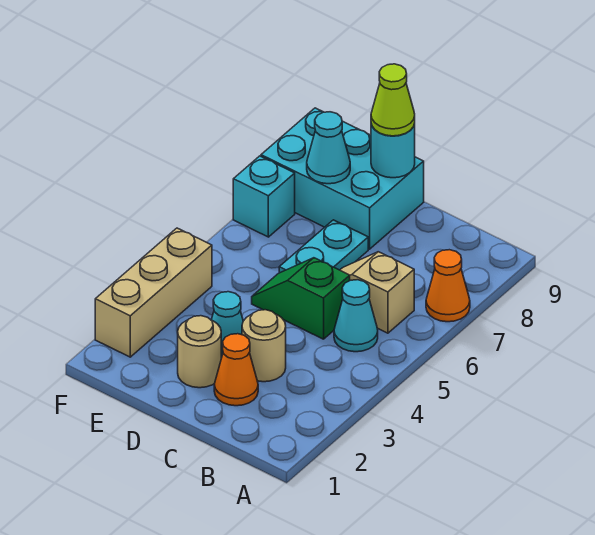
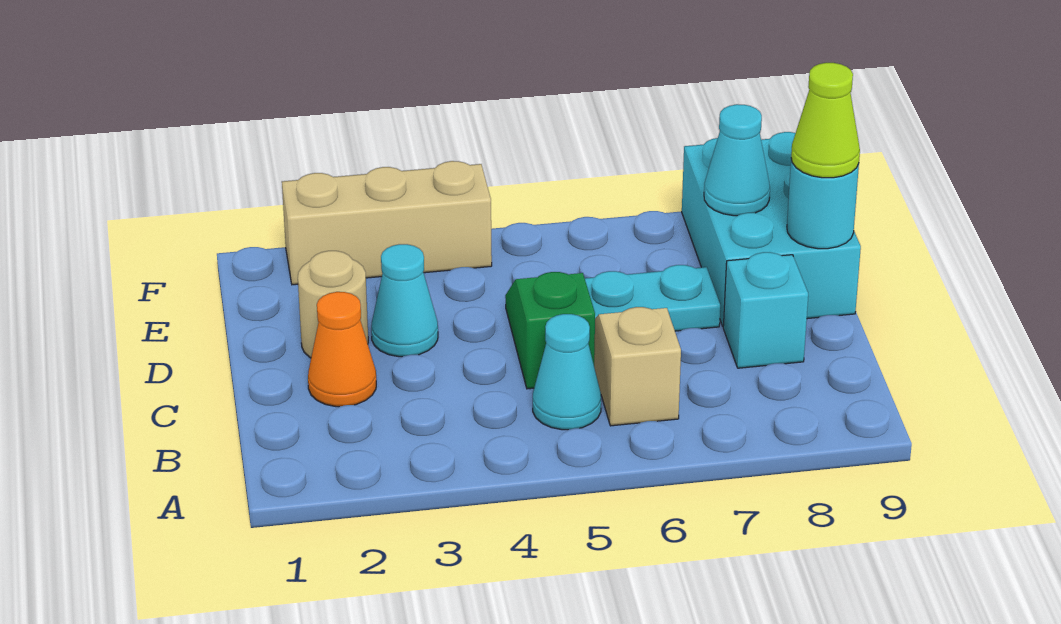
orange cone A7 level 1 -> none
tan round brick C3 level 1 -> none
cyan brick F7 level 1 -> cyan brick C8 level 1

